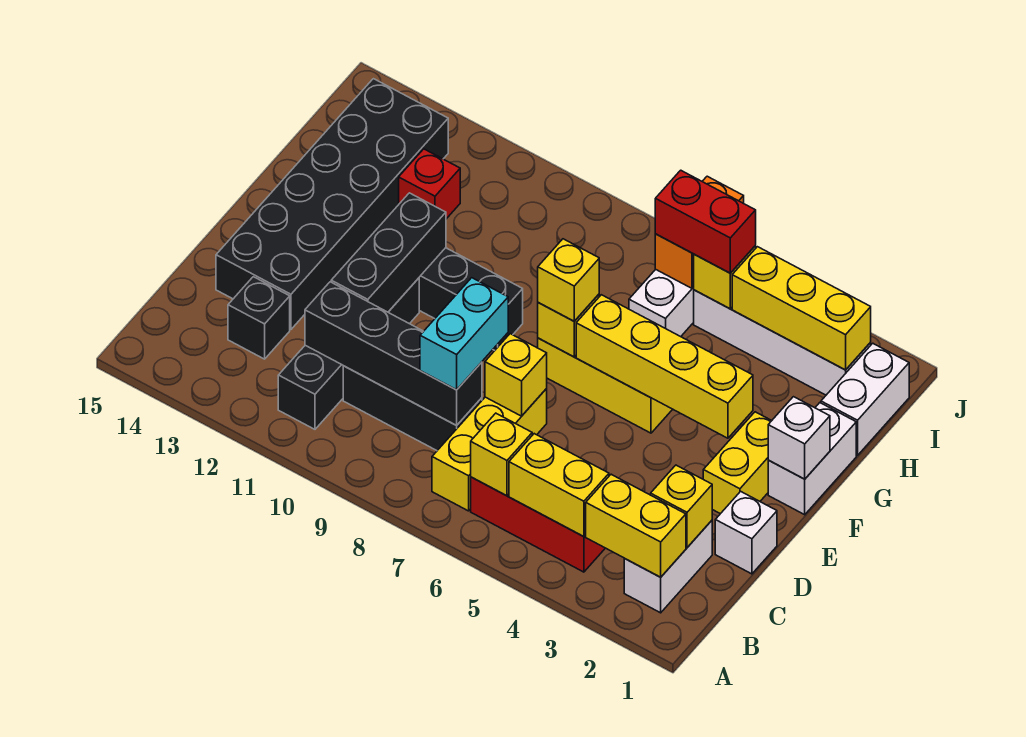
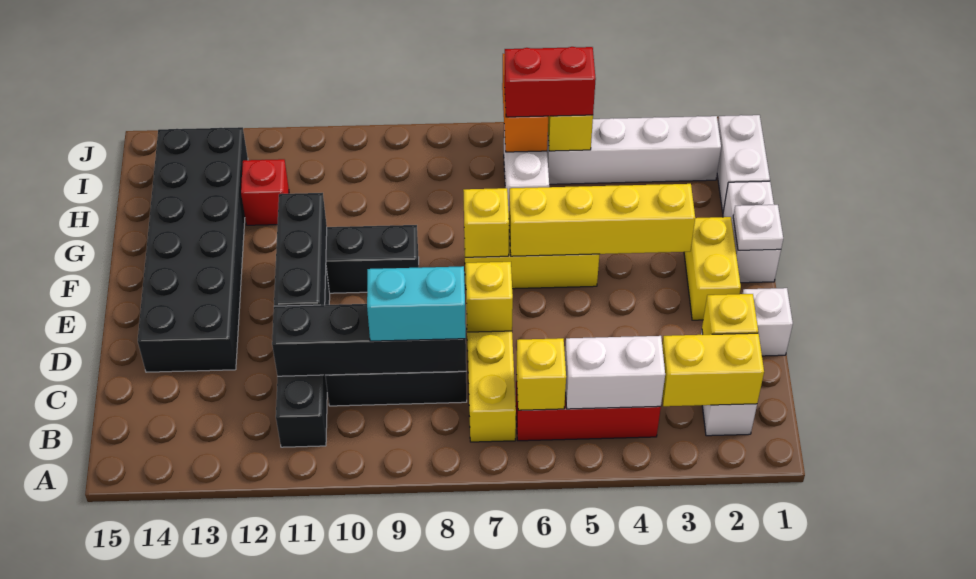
yellow brick B4:B5 level 2 -> white brick B4:B5 level 2
cyan brick C8:D8 level 3 -> cyan brick C8:C9 level 3
black brick C13 level 1 -> none
white brick F1 level 2 -> white plate F1 level 2
yellow brick F7 level 3 -> none
yellow brick I2:I4 level 2 -> none

